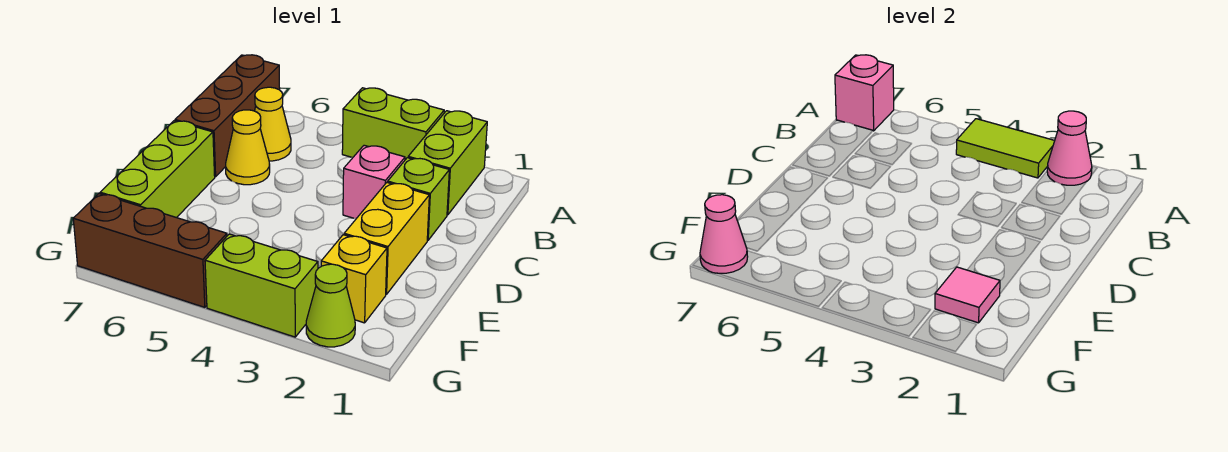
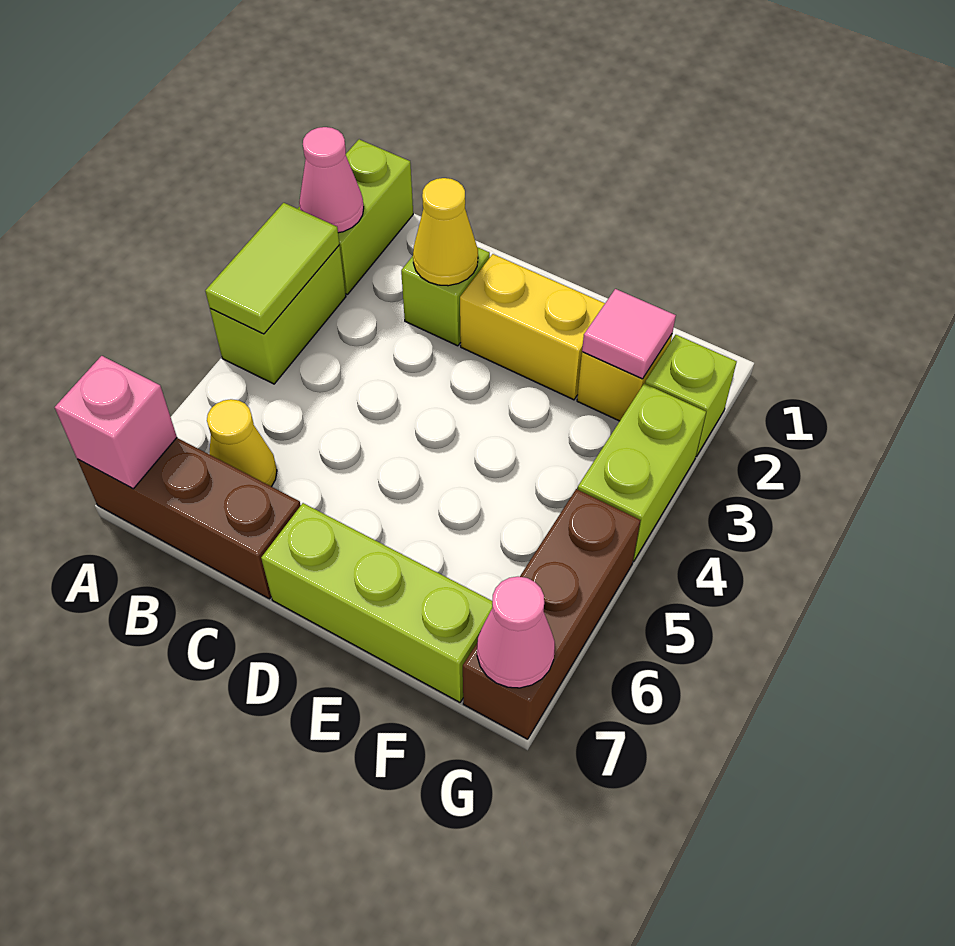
lime brick A2:B2 level 1 -> lime brick A1:A2 level 1
pink brick C3 level 1 -> none
yellow cone C6 level 1 -> yellow cone C2 level 2
lime cone G2 level 1 -> lime brick G2 level 1

